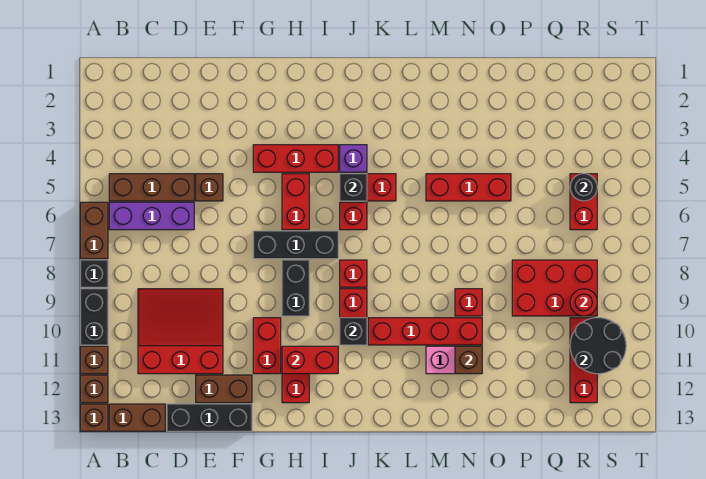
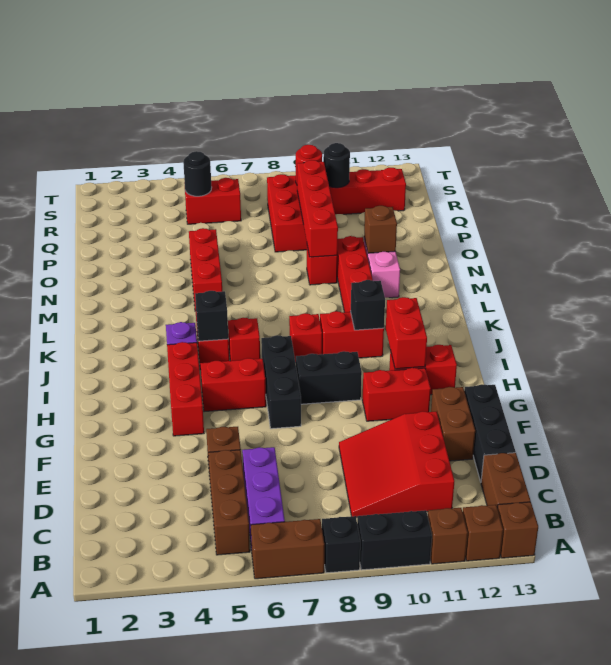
none -> red brick N9:Q9 level 2
black round brick R10:S11 level 2 -> black round brick R10 level 2

